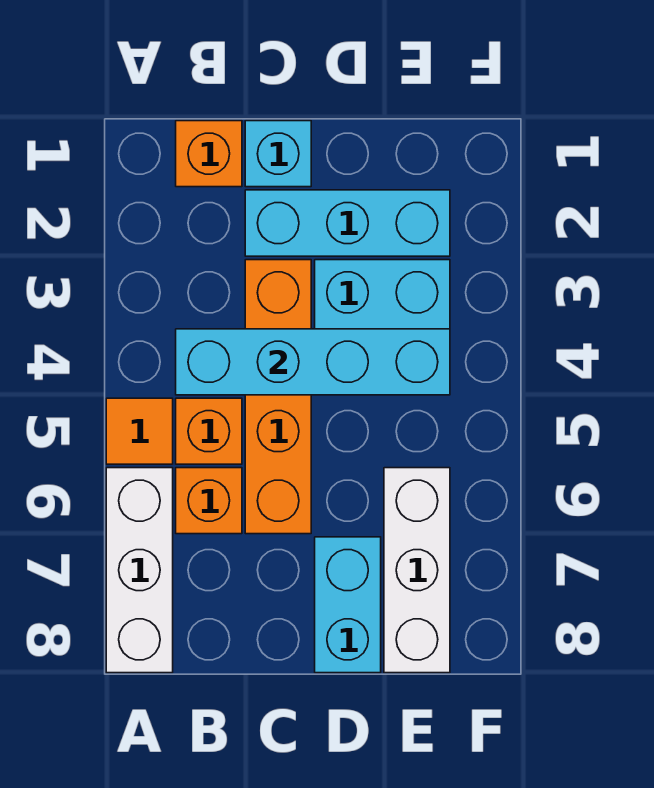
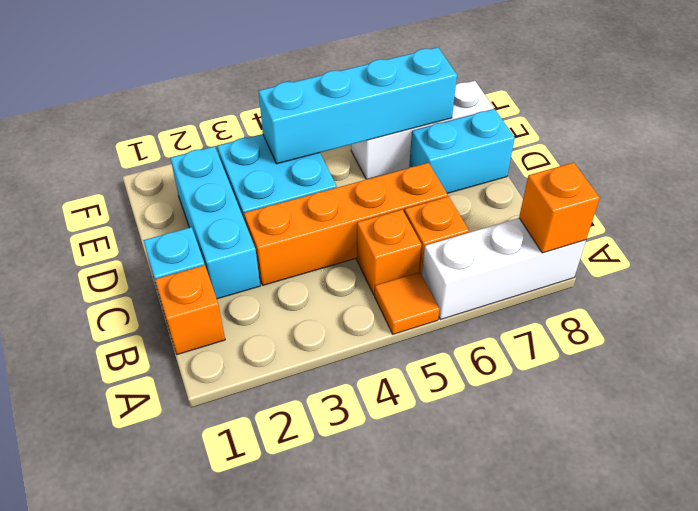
none -> orange brick A8 level 2
cyan brick B4:E4 level 2 -> cyan brick E4:E7 level 2

